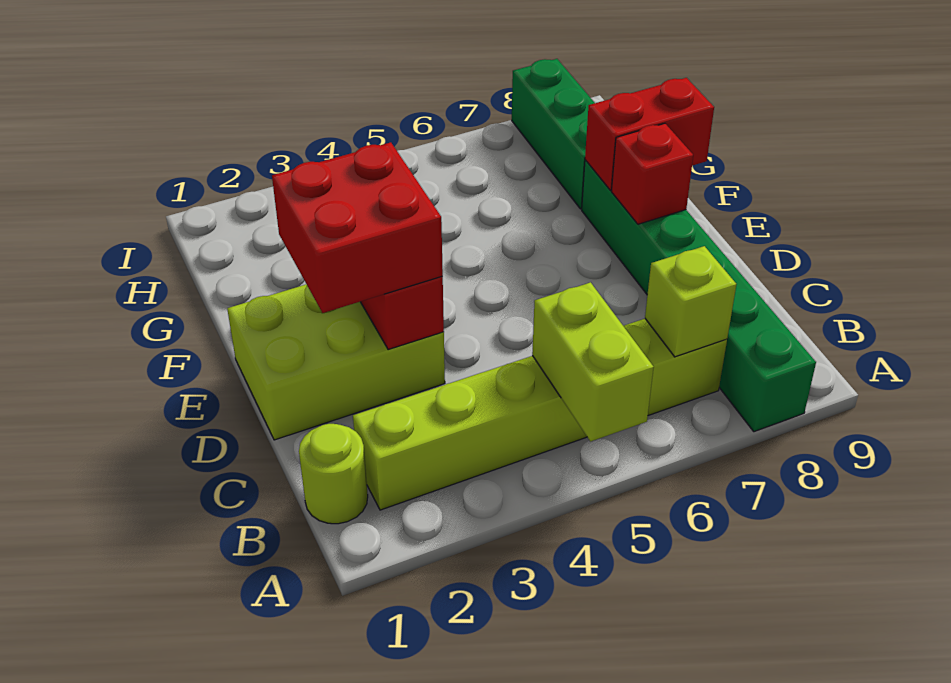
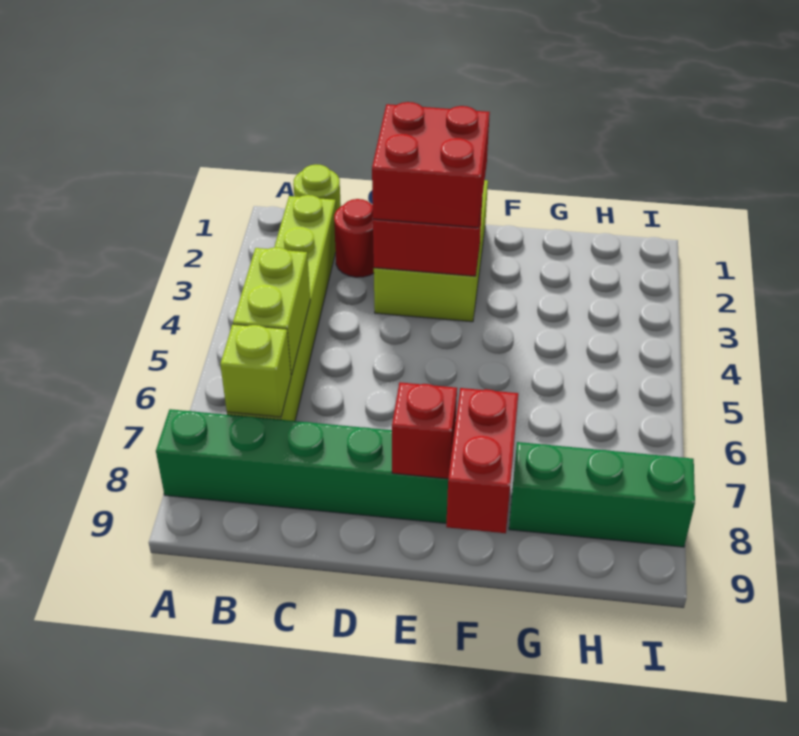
lime brick A5:B5 level 2 -> lime brick B5:B6 level 2
none -> red round brick C2 level 1

